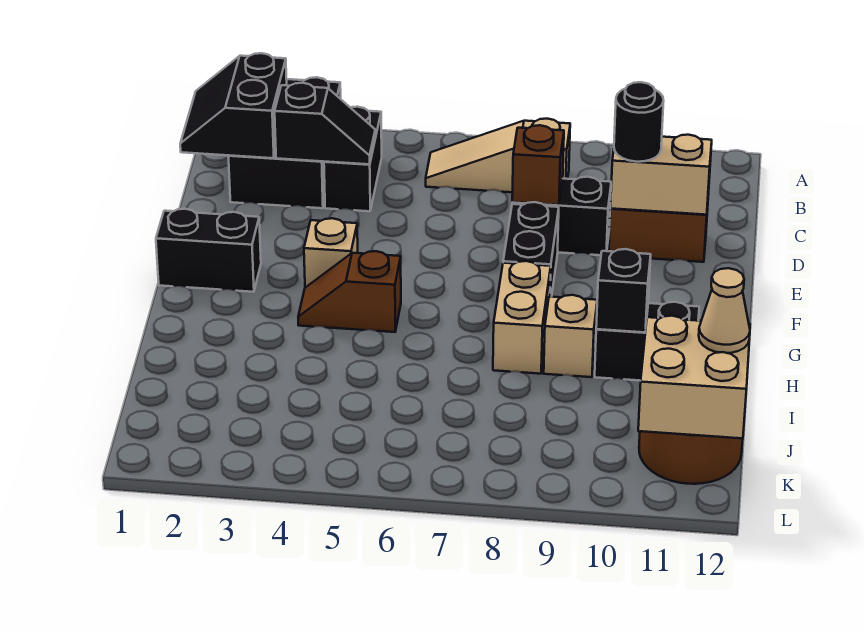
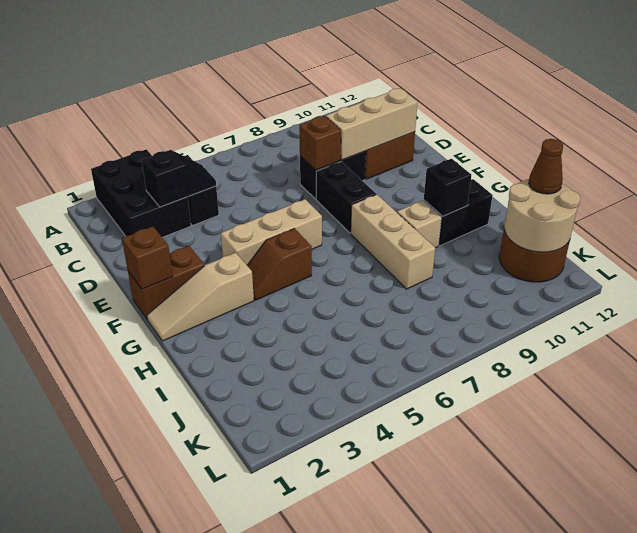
black slope B1:C2 level 2 top 2 -> none
tan slope B6:B8 level 1 top 8 -> tan slope G1:G3 level 1 top 3
tan brick D10:D11 level 2 -> tan brick D9:D11 level 2
black round brick D10 level 3 -> none
black brick F1:F2 level 1 -> brown brick F1:F2 level 1
none -> brown brick F1 level 2
tan brick F4 level 1 -> tan brick F4:F6 level 1
tan brick G8:H8 level 1 -> tan brick G8:I8 level 1
tan brick J11:K12 level 2 -> tan round brick J11:K12 level 2
tan cone J12 level 3 -> brown cone J12 level 3

